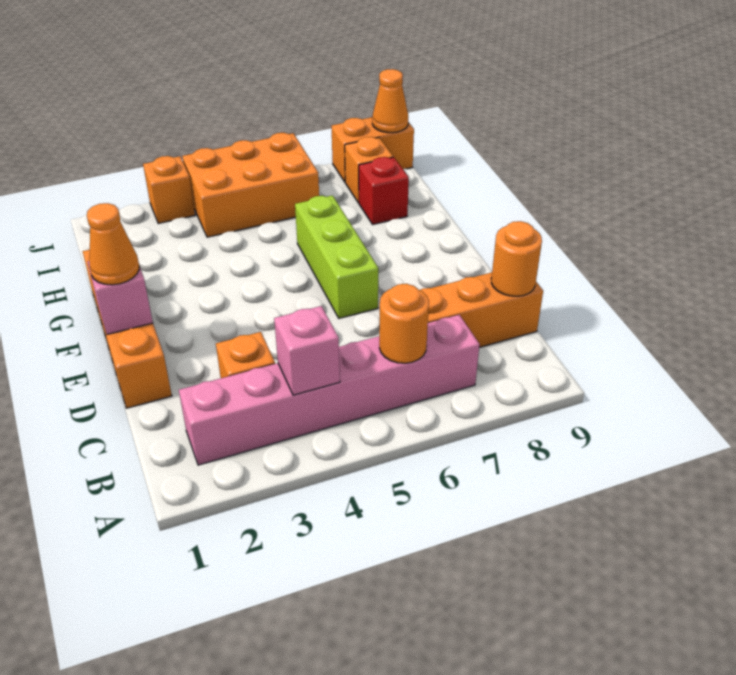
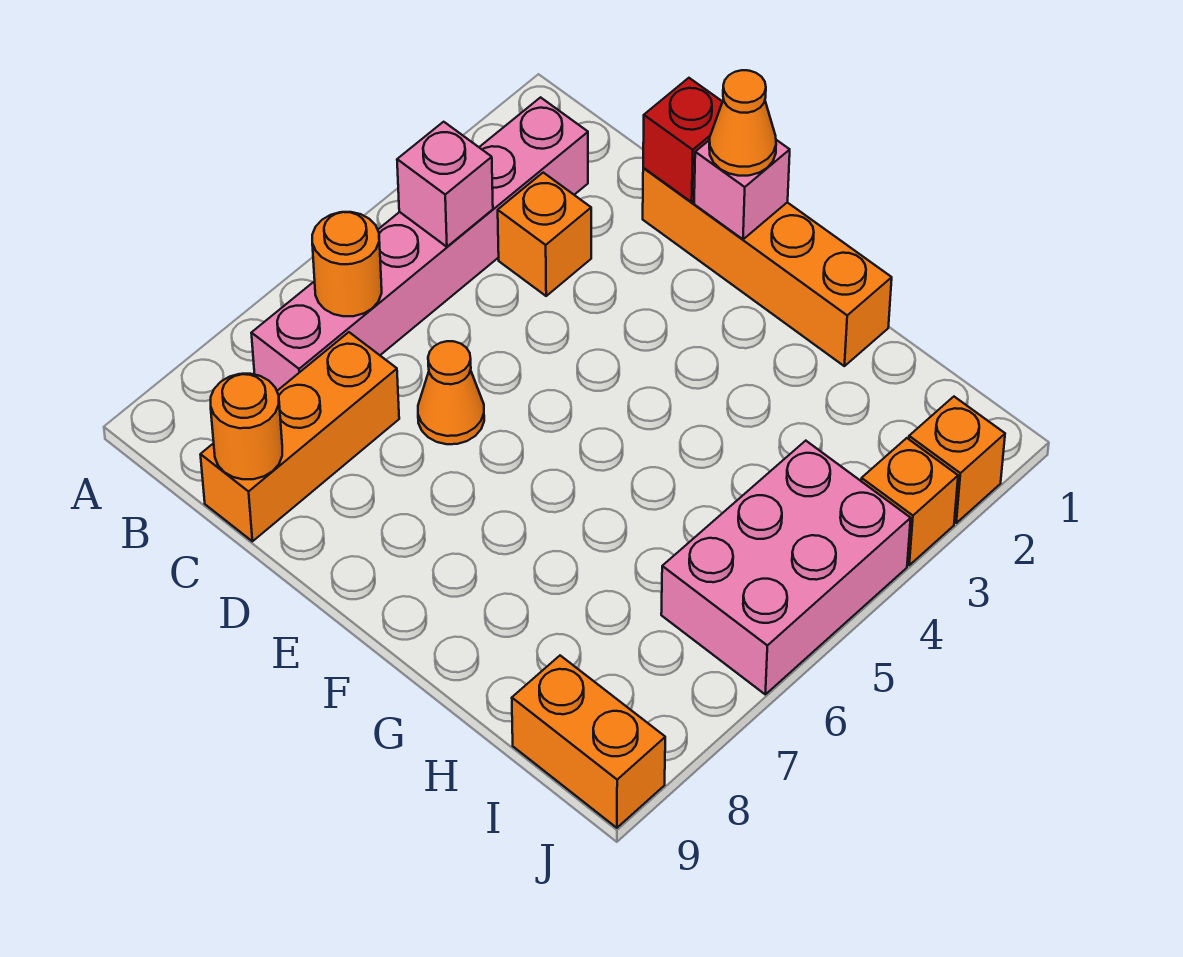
lime brick E6:G6 level 1 -> none
red brick H8 level 1 -> red brick D1 level 2
orange brick I4:J6 level 1 -> pink brick I4:J6 level 1
orange brick I8 level 1 -> orange brick J2 level 1
orange brick J8:J9 level 1 -> orange brick I9:J9 level 1
orange cone J9 level 2 -> orange cone D6 level 1

